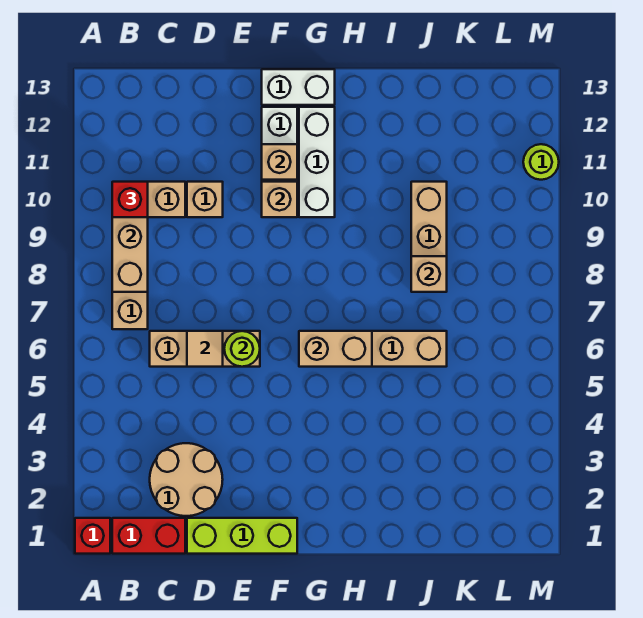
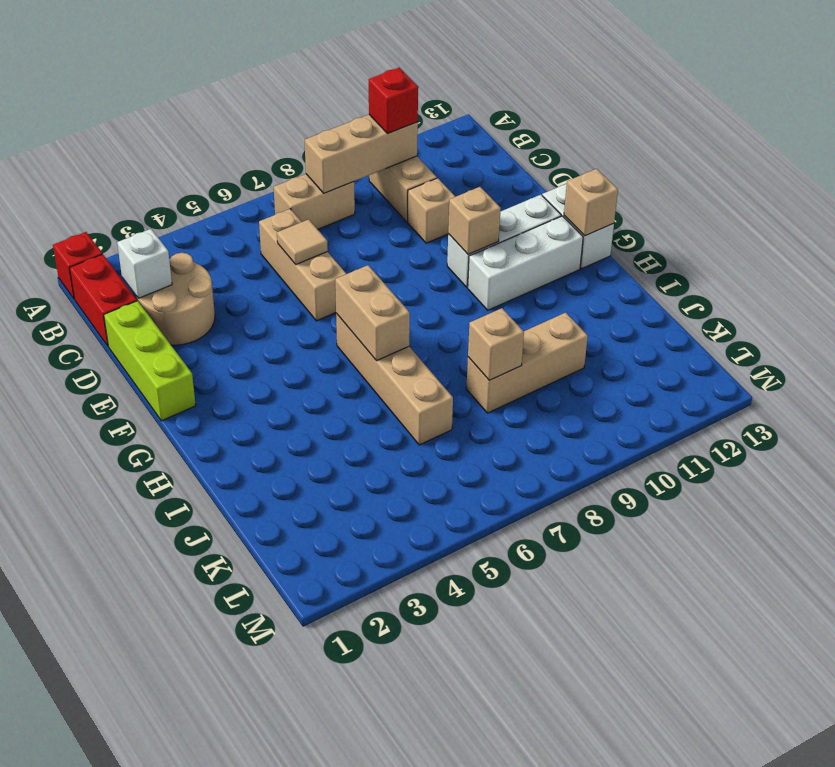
none -> white brick C2 level 2
lime round brick E6 level 2 -> none
tan brick F11 level 2 -> tan brick G13 level 2
lime round brick M11 level 1 -> none

